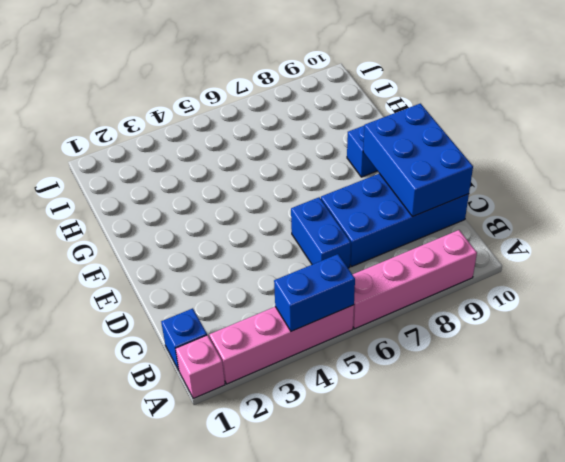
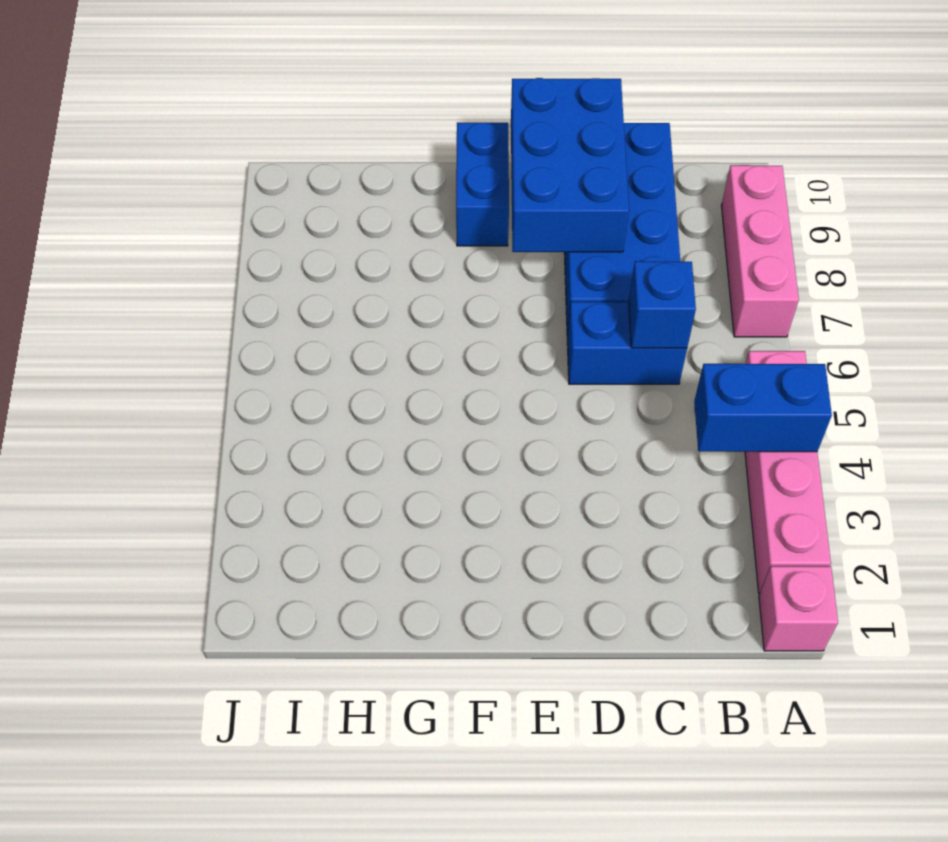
blue brick A4:A5 level 2 -> blue brick A4:B4 level 2
pink brick A6:A9 level 1 -> pink brick A7:A9 level 1
blue brick B1 level 1 -> blue brick C6 level 2
blue brick C9:E10 level 2 -> blue brick D8:E10 level 2

